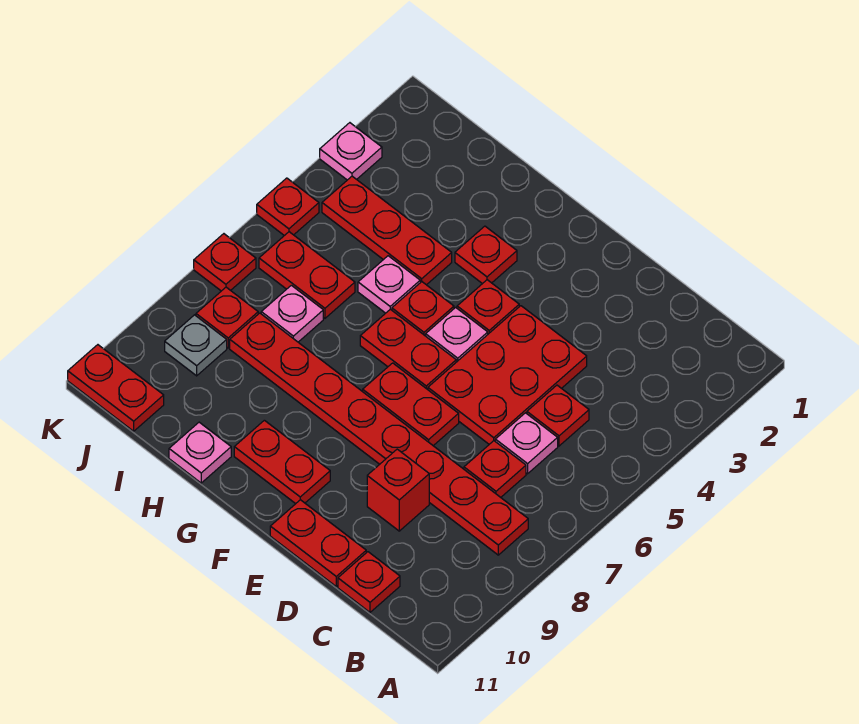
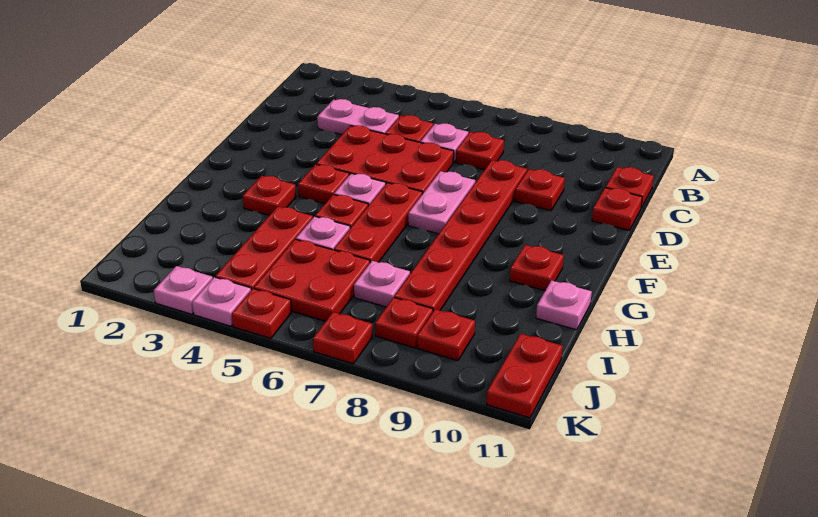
red plate B8:I8 level 1 -> red plate D8:I8 level 1
none -> pink plate C3:C4 level 1
red brick D9 level 1 -> red plate D9 level 1
red plate D11:E11 level 1 -> red plate D11 level 1
red plate E7:F7 level 1 -> pink plate E7:F7 level 1
red plate F6:G6 level 1 -> red plate F6:H6 level 1
red plate F10:G10 level 1 -> red plate G10 level 1
red plate I6:J6 level 1 -> red plate I5:J6 level 1
grey plate J9 level 1 -> red plate J9 level 1
none -> pink plate K4 level 1

